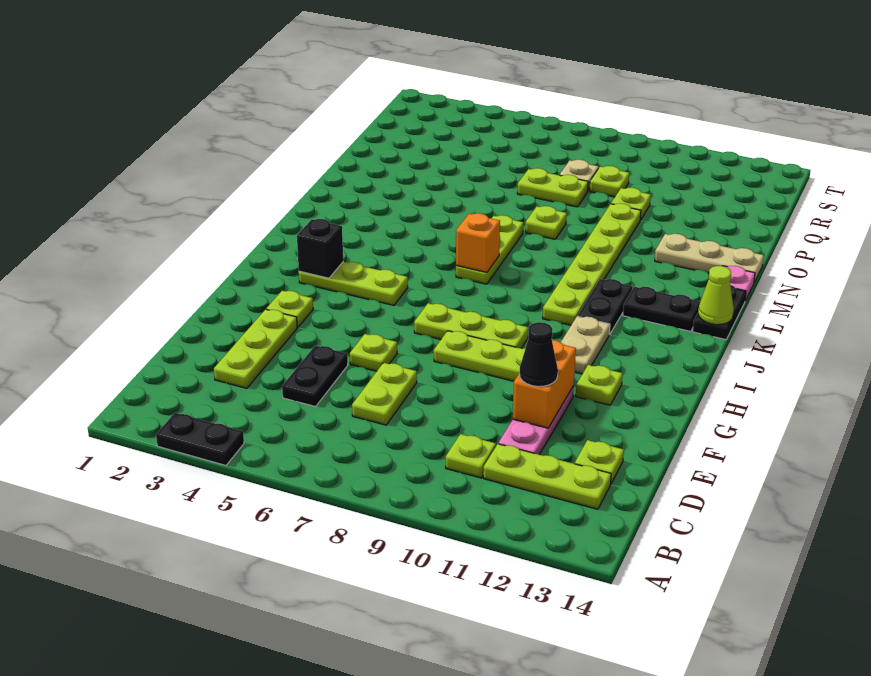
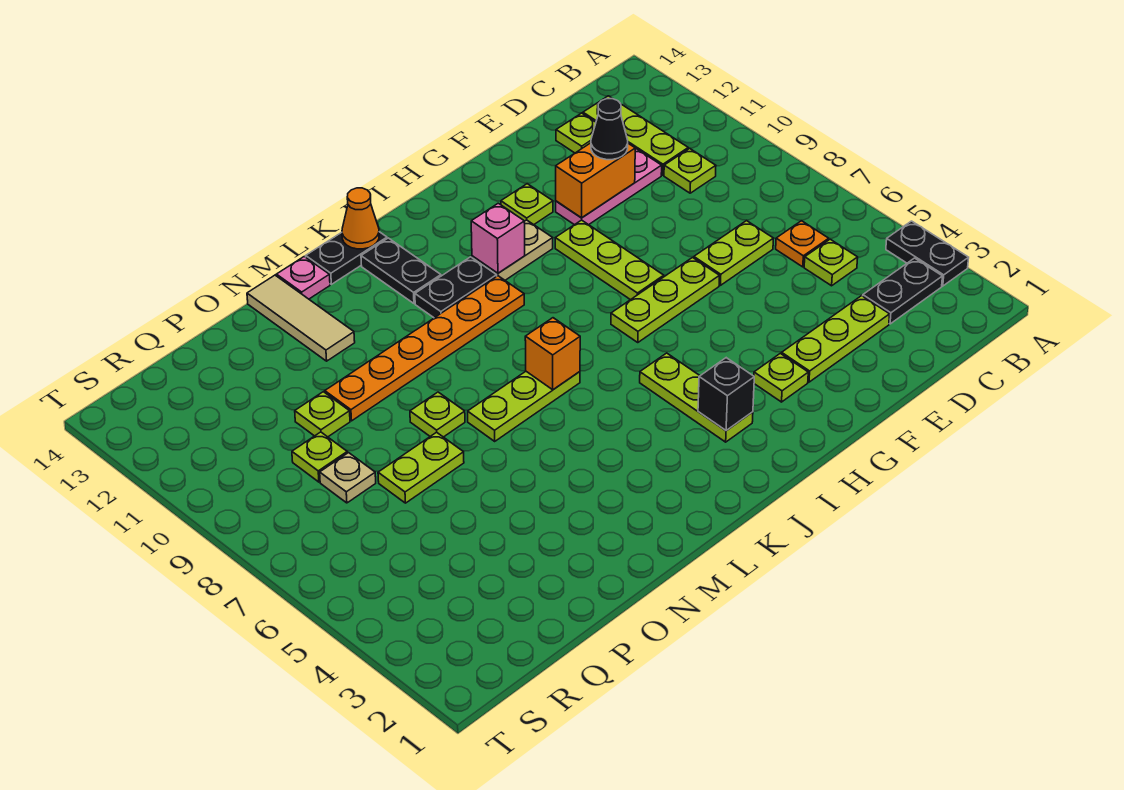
none -> orange plate C6 level 1
black plate D5:E5 level 1 -> black plate B3:C3 level 1
lime plate F6 level 1 -> lime plate C5 level 1
lime plate H7:H9 level 1 -> lime plate F7:H7 level 1
none -> pink brick I11 level 2
lime plate J10:O10 level 1 -> orange plate J10:O10 level 1
lime cone K14 level 2 -> orange cone K14 level 2
tan plate N12:N14 level 1 -> tan tile N12:N14 level 1
lime plate P7:P8 level 1 -> lime plate O7:P7 level 1

